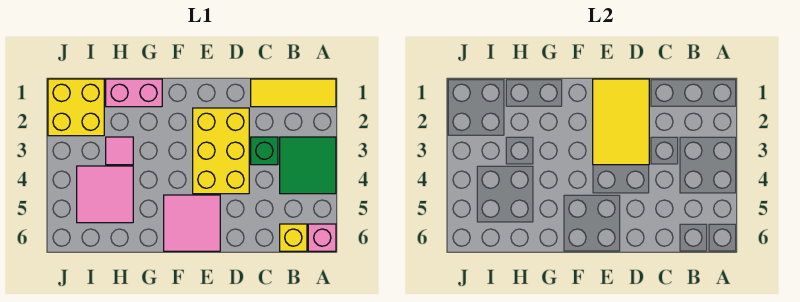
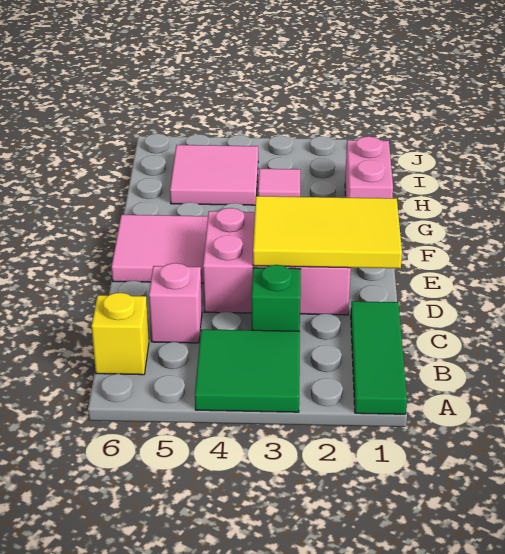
yellow tile A1:C1 level 1 -> green tile A1:C1 level 1
pink brick A6 level 1 -> pink brick C5 level 1
yellow brick D2:E4 level 1 -> pink brick D2:E4 level 1
yellow brick I1:J2 level 1 -> none

